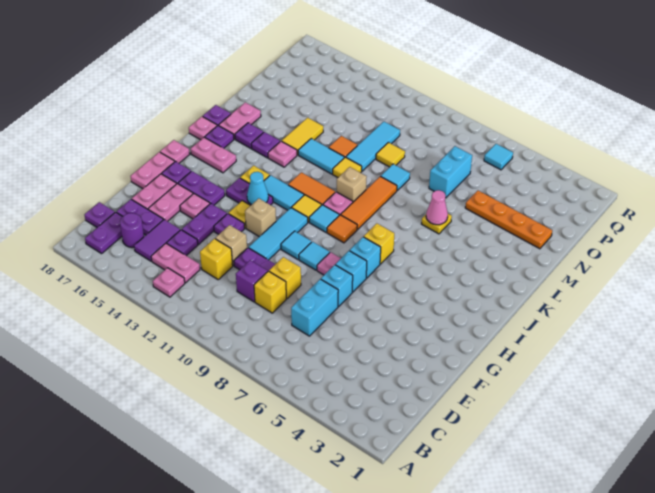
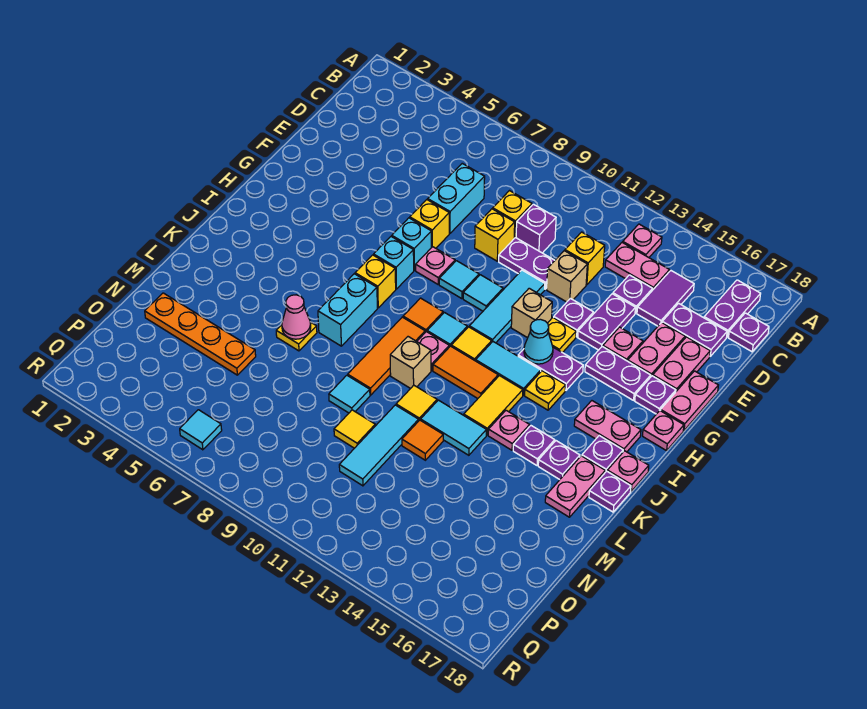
purple round brick C16 level 1 -> none
cyan brick F7 level 1 -> yellow brick F7 level 1
yellow tile L14:M14 level 1 -> yellow tile J13:K13 level 1
cyan brick N7:O7 level 1 -> cyan brick J7:K7 level 1

